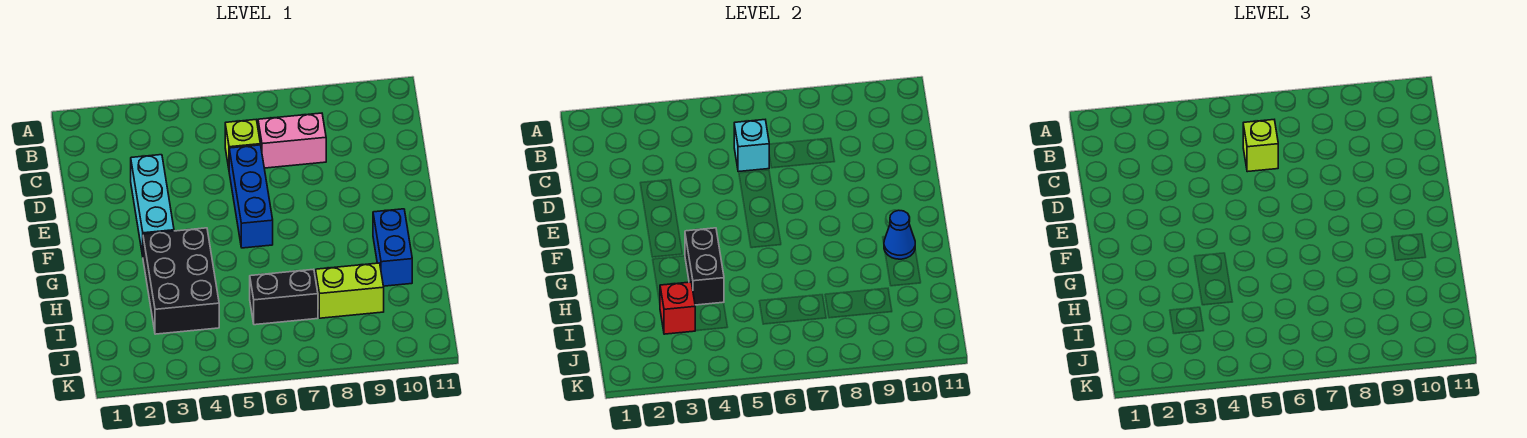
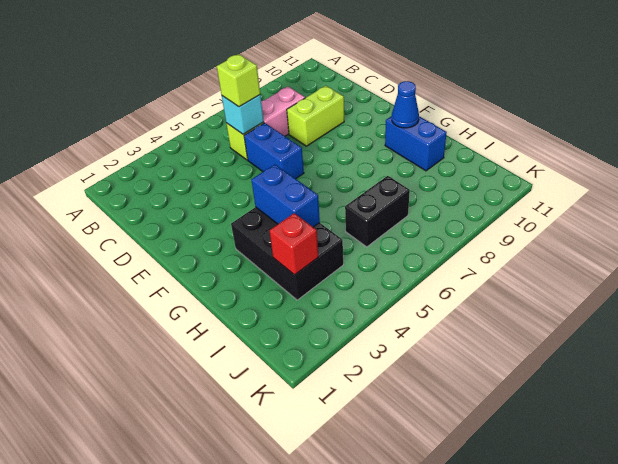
cyan brick D3:F3 level 1 -> none
blue brick D6:F6 level 1 -> blue brick D6:E6 level 1
black brick G4:H4 level 2 -> blue brick G4:H4 level 2
lime brick I8:I9 level 1 -> lime brick D8:D9 level 1

